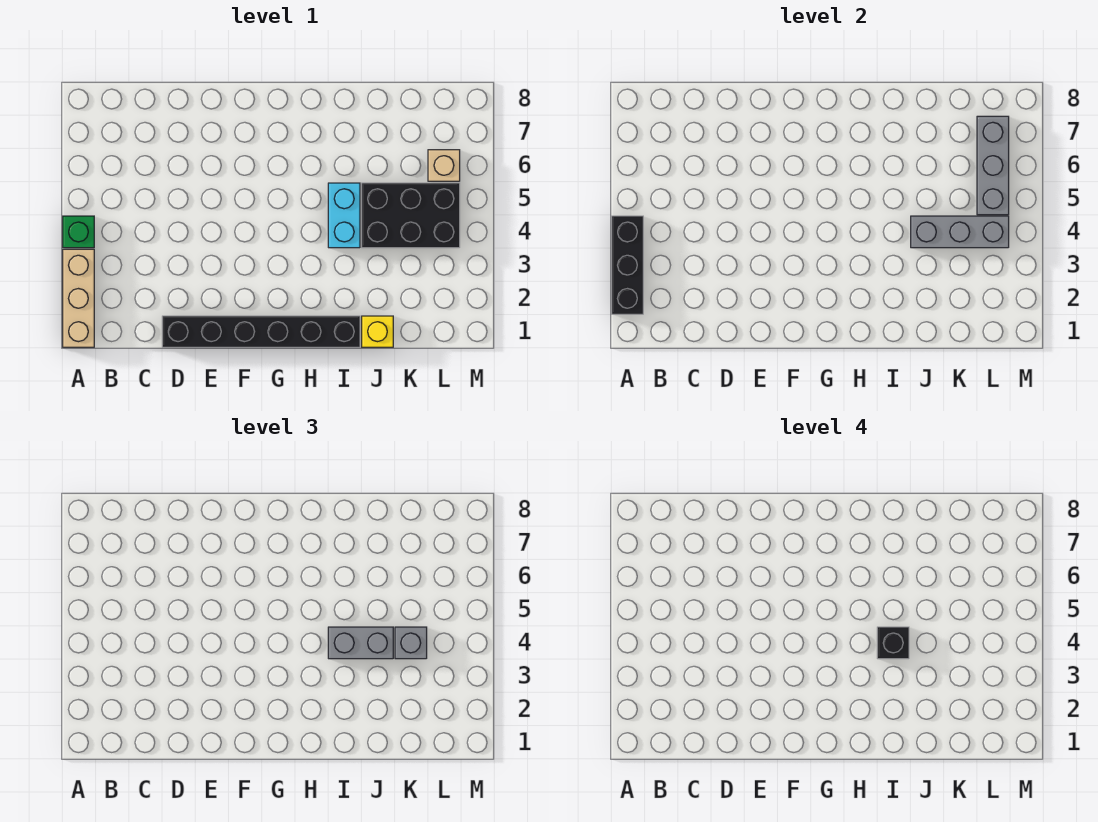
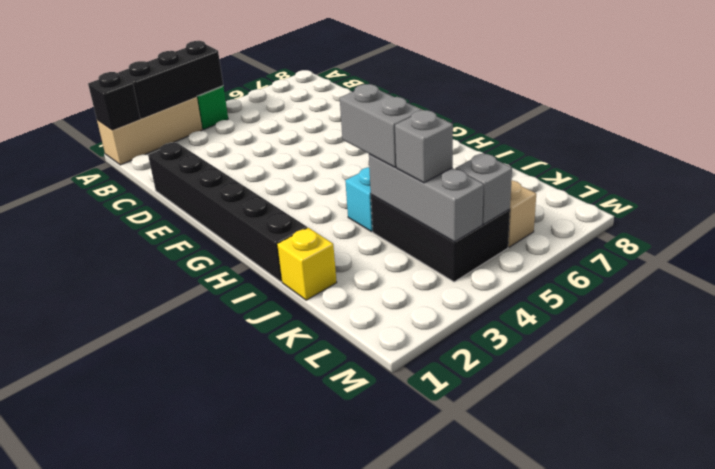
black brick I4 level 4 -> black brick A1 level 2
grey brick L5:L7 level 2 -> grey brick L5 level 2

